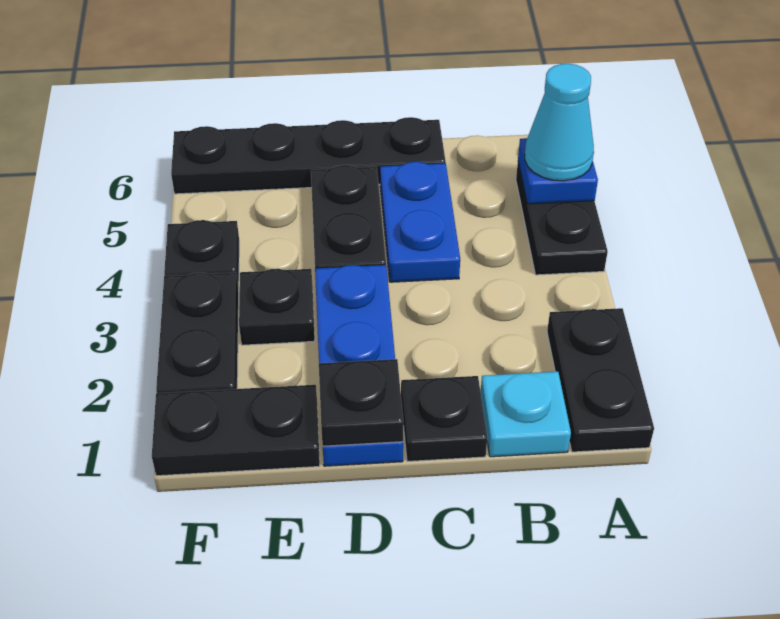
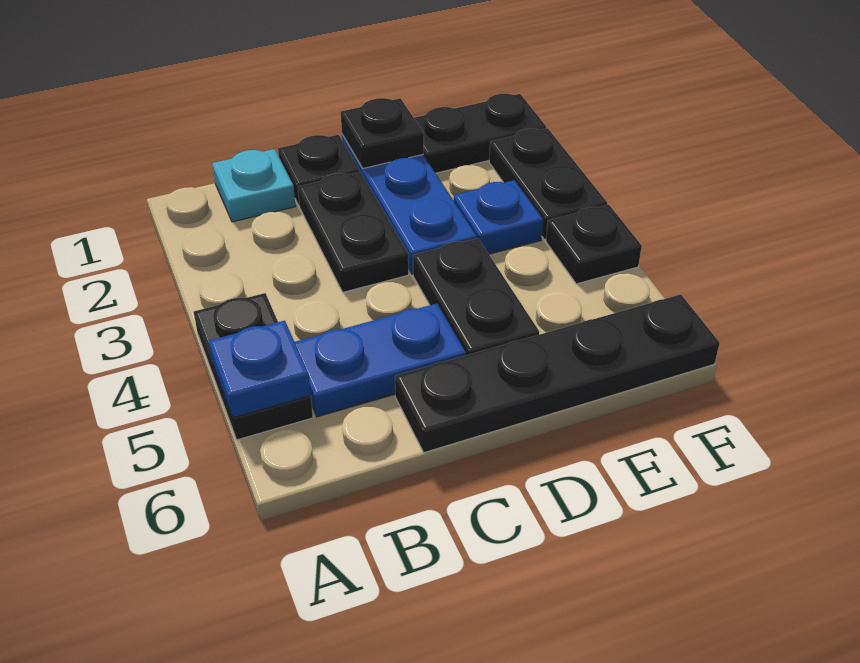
black plate A1:A2 level 1 -> black plate C2:C3 level 1
cyan cone A5 level 3 -> none
blue plate C4:C5 level 1 -> blue plate B5:C5 level 1
black plate E3 level 1 -> blue plate E3 level 1

